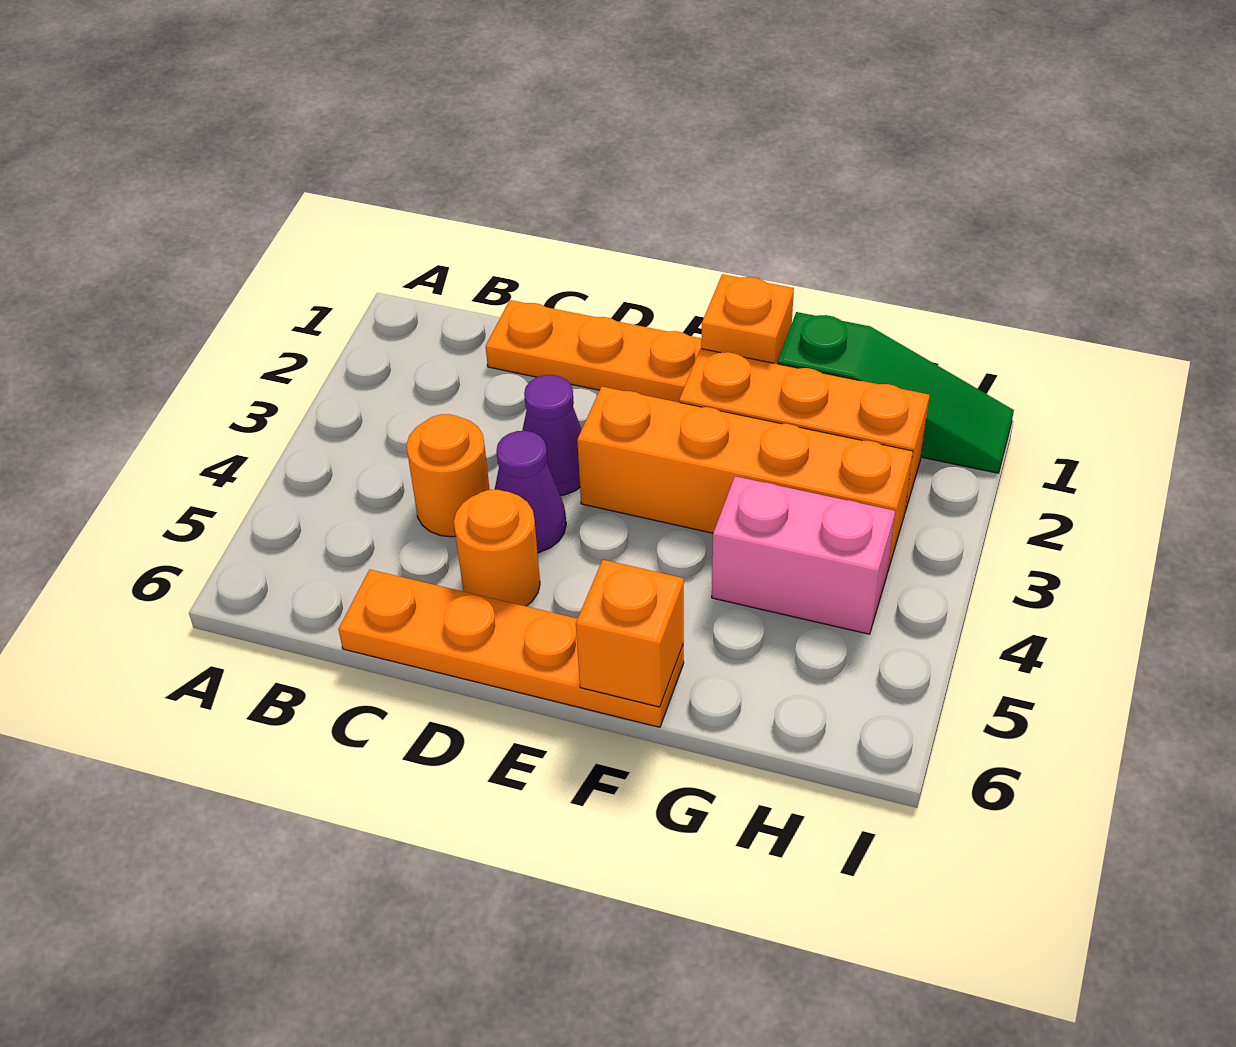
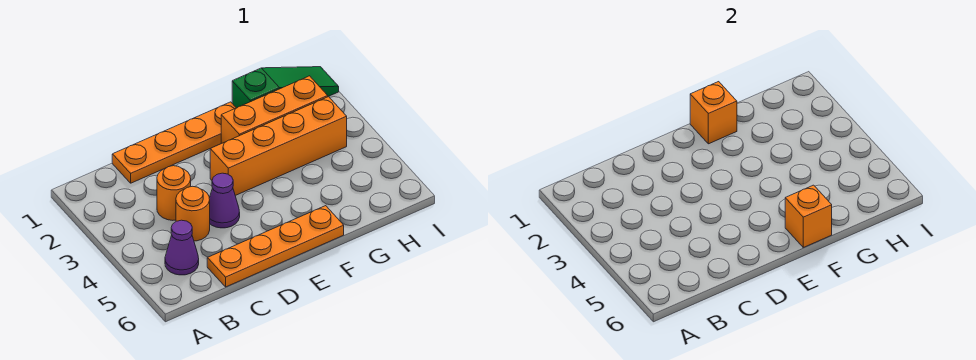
purple cone D3 level 1 -> purple cone B5 level 1
orange round brick D5 level 1 -> orange round brick C3 level 1
pink brick G4:H4 level 1 -> none

